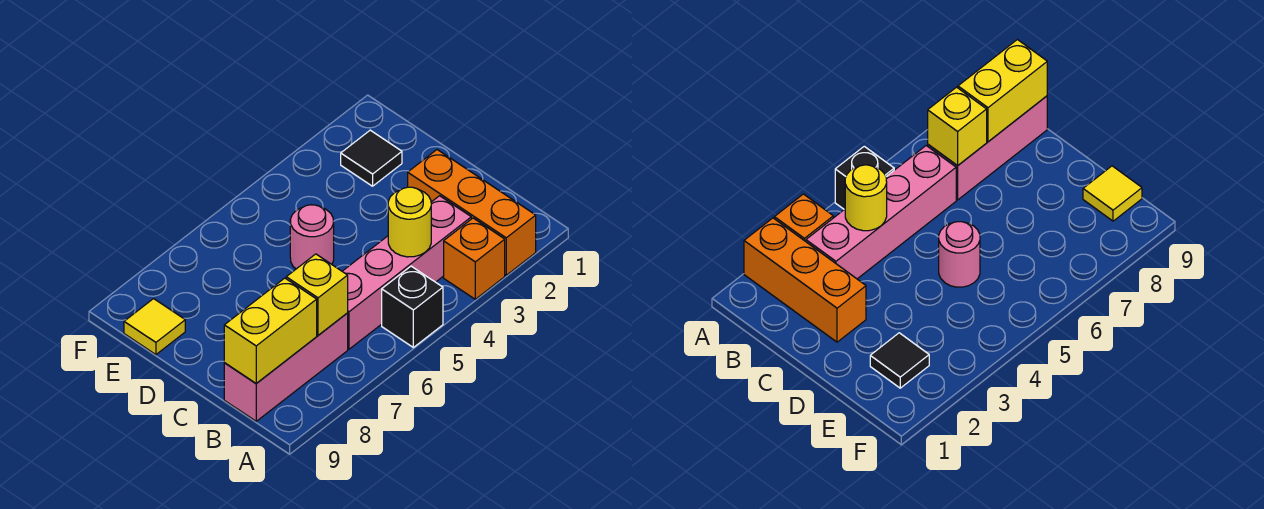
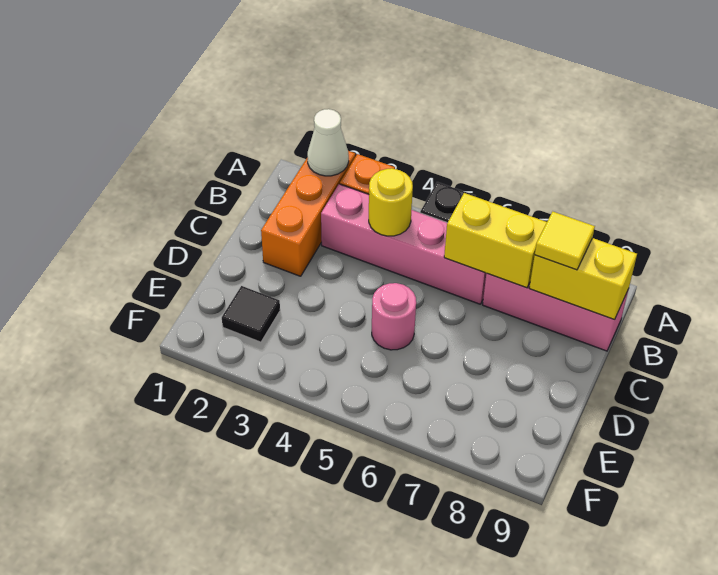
none -> white cone A2 level 2
yellow brick B7 level 2 -> yellow brick B6:B7 level 2
yellow tile E9 level 1 -> yellow tile B8 level 3

